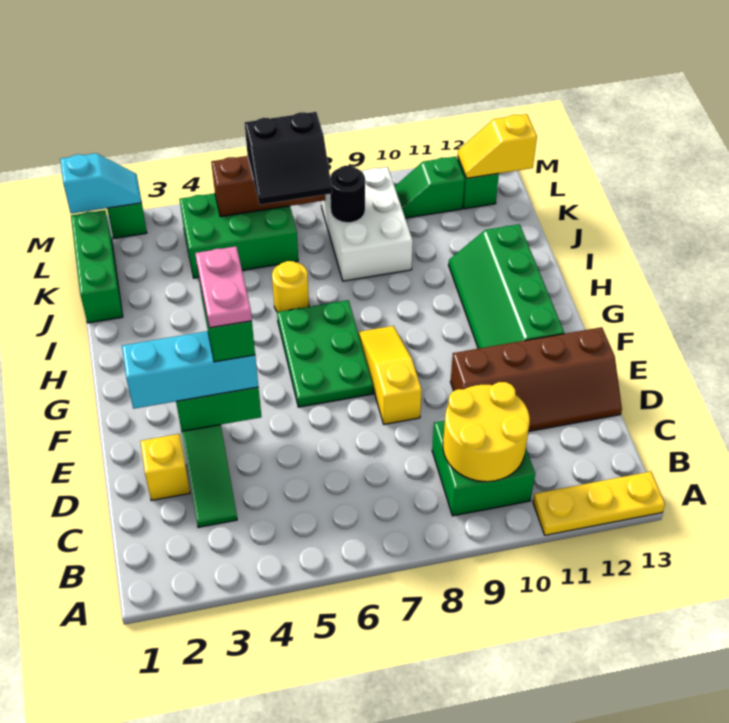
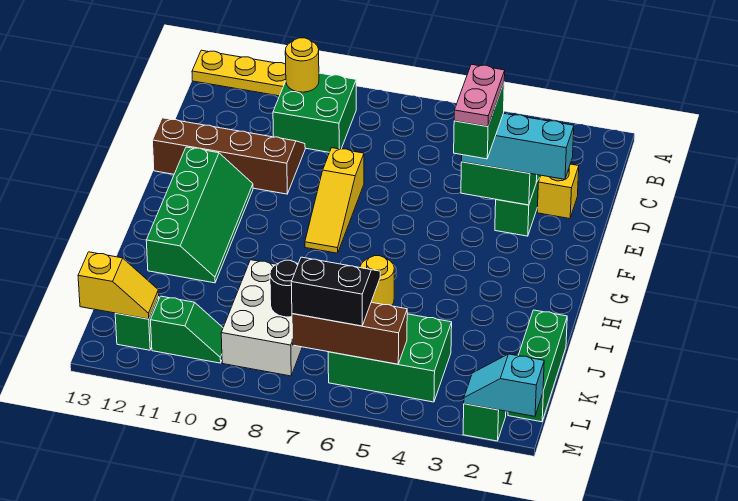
yellow round brick B9:C10 level 2 -> yellow round brick B10 level 2
green plate F6:H7 level 1 -> none

